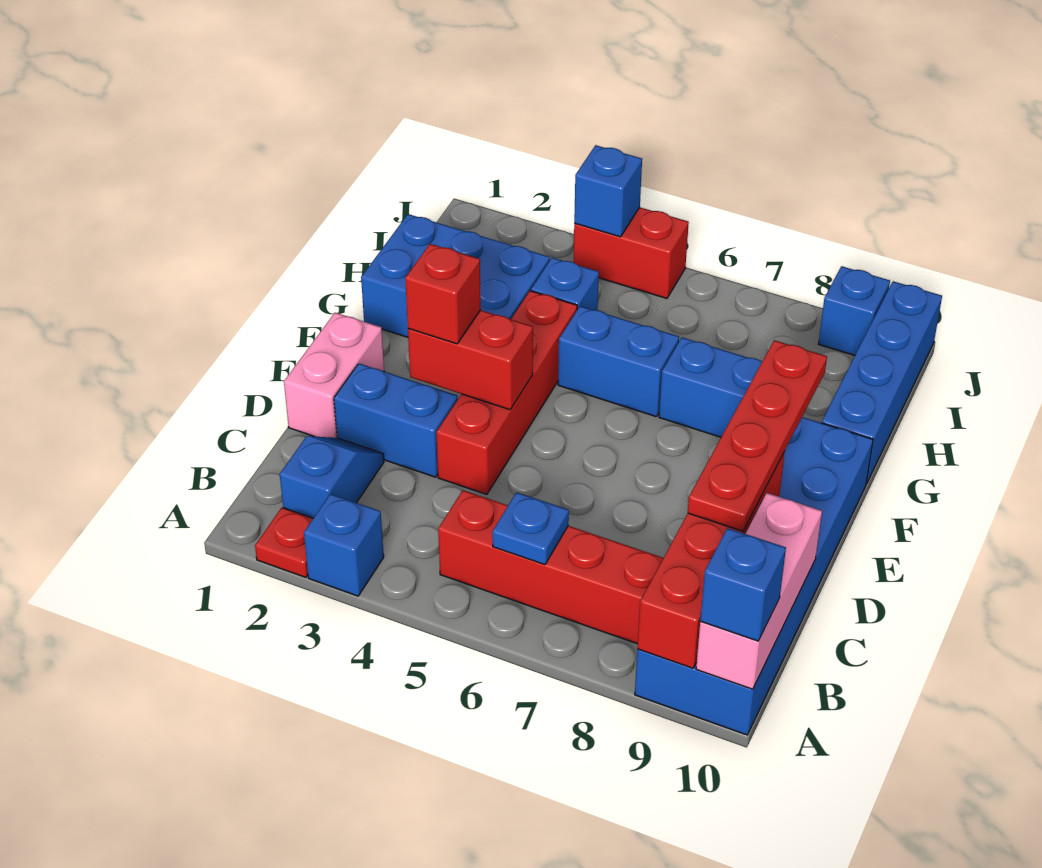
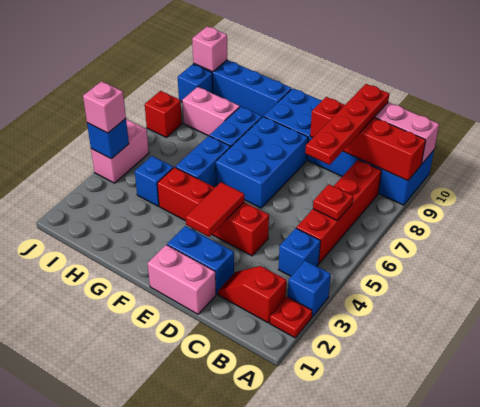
blue brick A10 level 3 -> blue brick B4 level 1
blue slope B2:C2 level 1 top B -> red slope B2:C2 level 1 top B
blue plate B6 level 2 -> red plate B6 level 2
red plate C9:F9 level 3 -> red plate C7:C10 level 3
blue brick D2:D3 level 1 -> blue brick D2:E2 level 1
red brick E3:E4 level 2 -> red tile E3:E4 level 2
red brick E3 level 3 -> red brick J7 level 1
blue brick G1:H3 level 1 -> blue brick E6:F8 level 1
none -> pink brick H8:I8 level 1
red brick J4:J5 level 1 -> pink brick J4:J5 level 1
none -> pink brick J4 level 3
none -> pink brick J10 level 2

